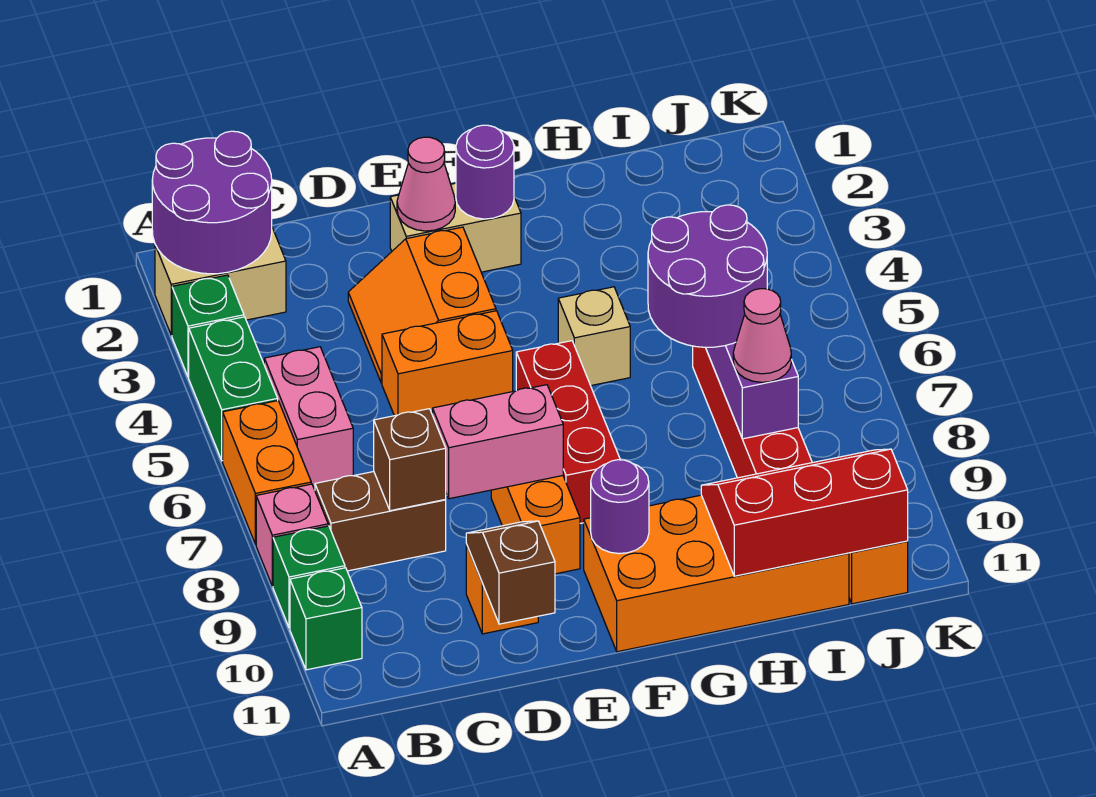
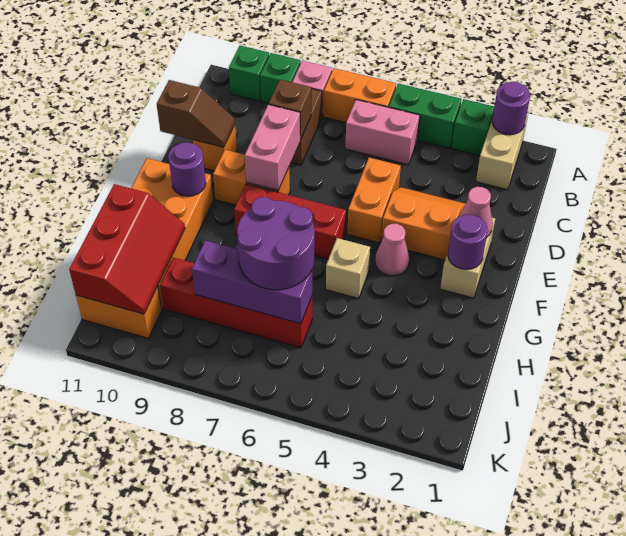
purple round brick A1:B2 level 2 -> purple round brick A2 level 2
pink cone I8 level 3 -> pink cone F4 level 1

